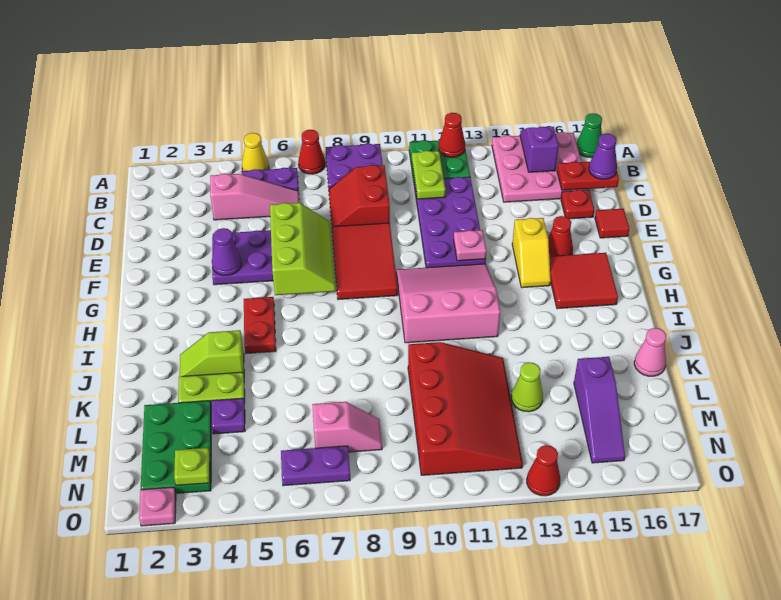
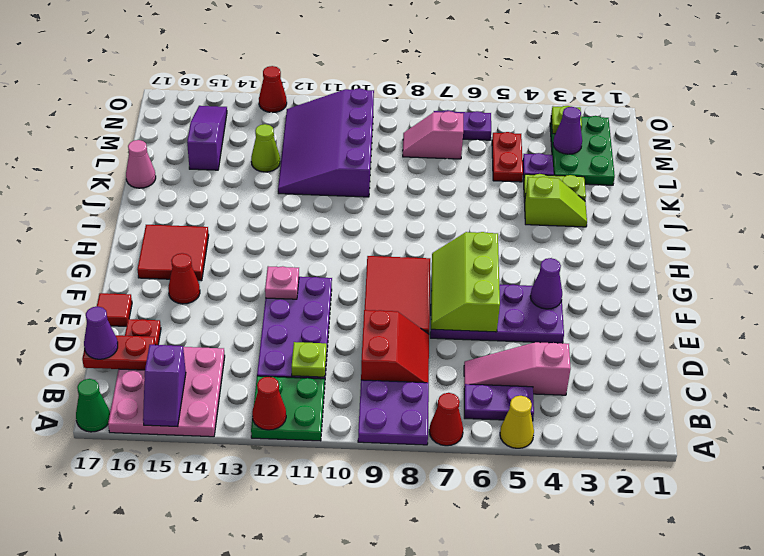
lime plate B11:C11 level 2 -> lime plate C11 level 2
yellow slope F14:G14 level 1 top F -> none
pink slope G10:I12 level 1 top I -> none
red plate H5:I5 level 1 -> red plate L5:M5 level 1
red slope K10:N12 level 1 top 10 -> purple slope K10:N12 level 1 top 10
none -> purple cone M3 level 2
pink plate O2 level 1 -> none

